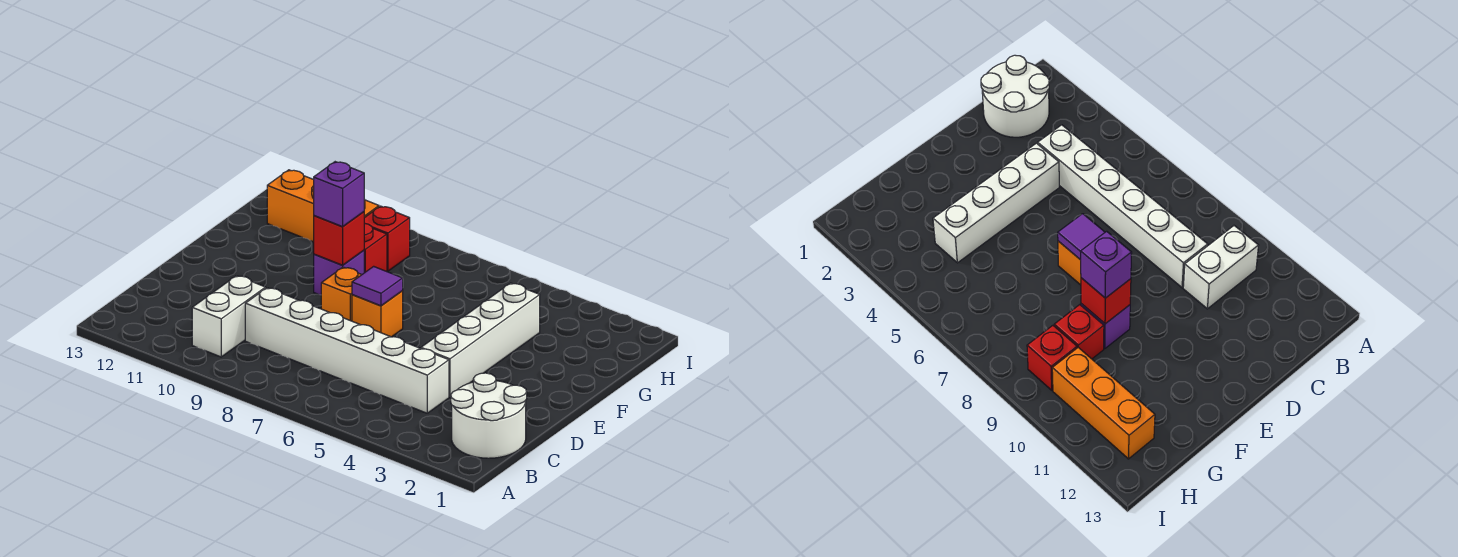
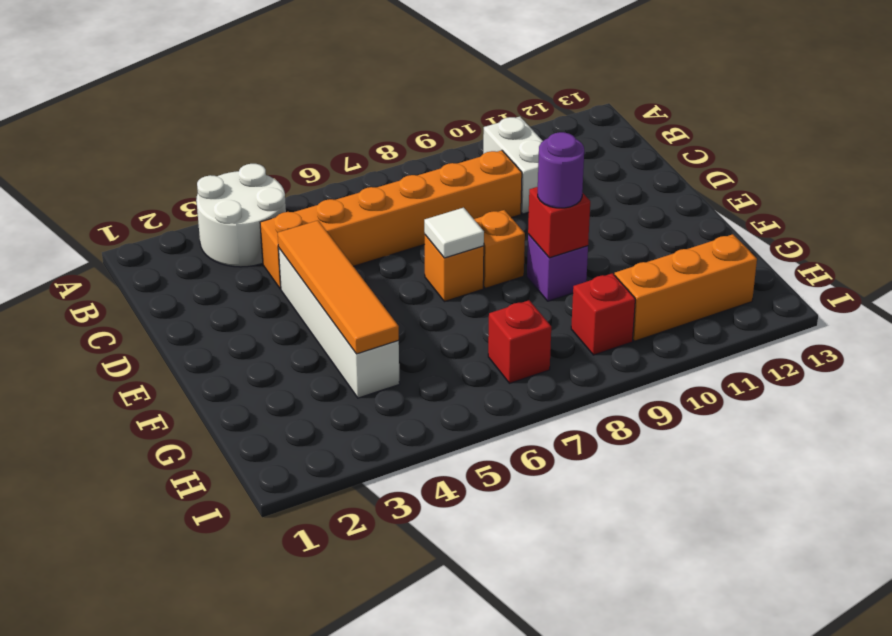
white round brick B1:C2 level 1 -> white round brick A3:B4 level 1
white brick C4:C9 level 1 -> orange brick C4:C9 level 1
none -> orange tile D4:G4 level 2
purple tile E7 level 2 -> white tile E7 level 2
purple brick F9 level 3 -> purple round brick F9 level 3
red brick G9 level 1 -> red brick H7 level 1

